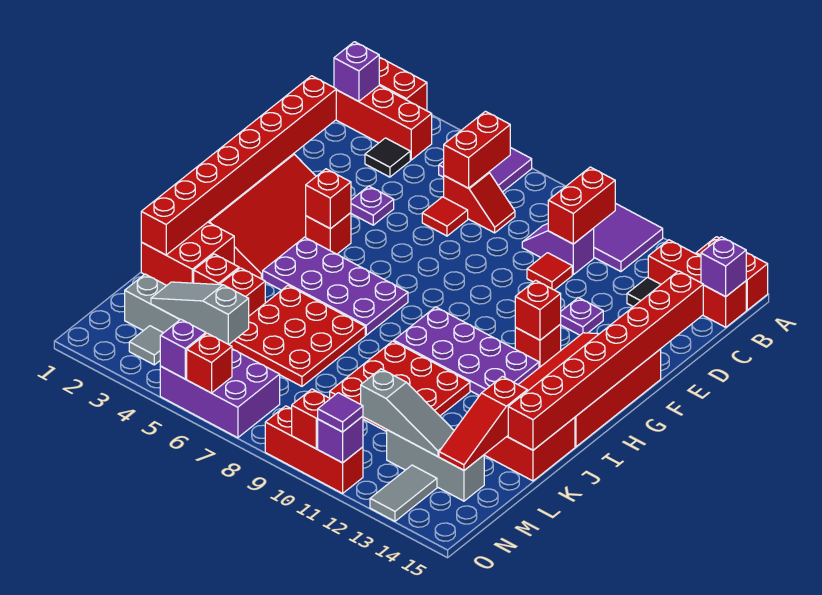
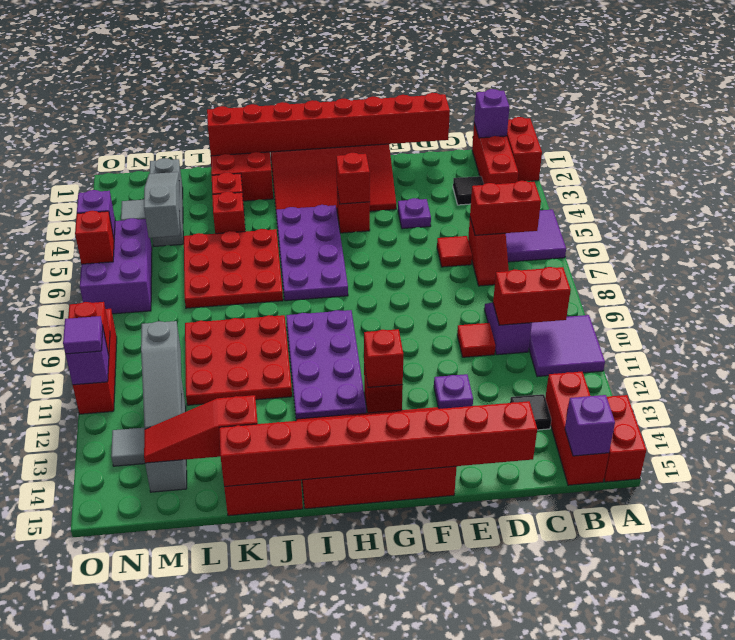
grey tile N13:O13 level 1 -> grey tile N13 level 1

